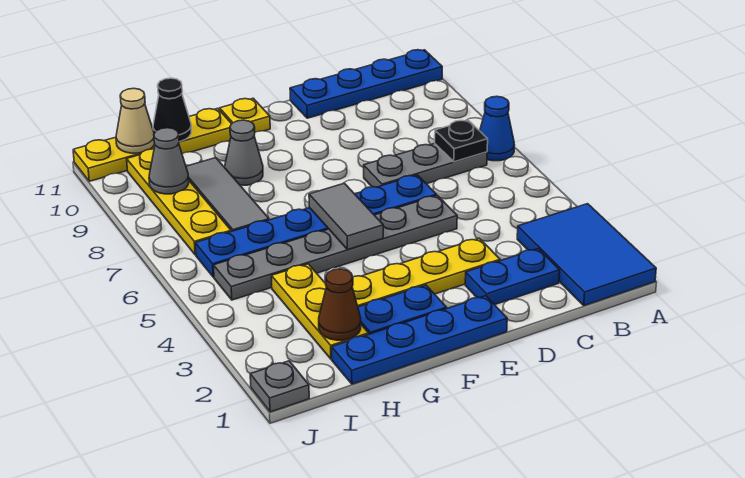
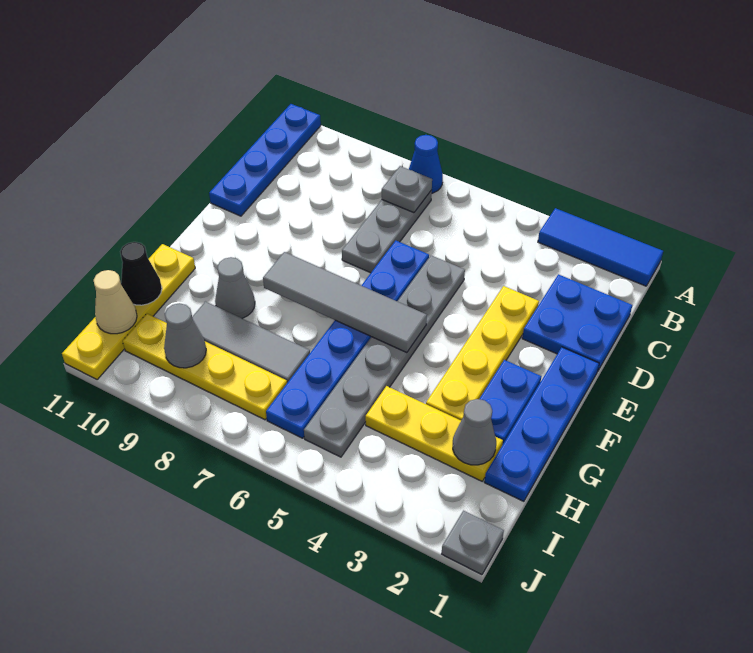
blue tile A1:B3 level 1 -> blue tile A1:A3 level 1
black plate B7 level 2 -> grey plate B7 level 2
blue plate C2:D2 level 1 -> blue plate C1:D2 level 1
grey tile F5:F6 level 2 -> grey tile F5:F8 level 2
yellow plate F11 level 1 -> none
brown cone H2 level 2 -> grey cone H2 level 2

